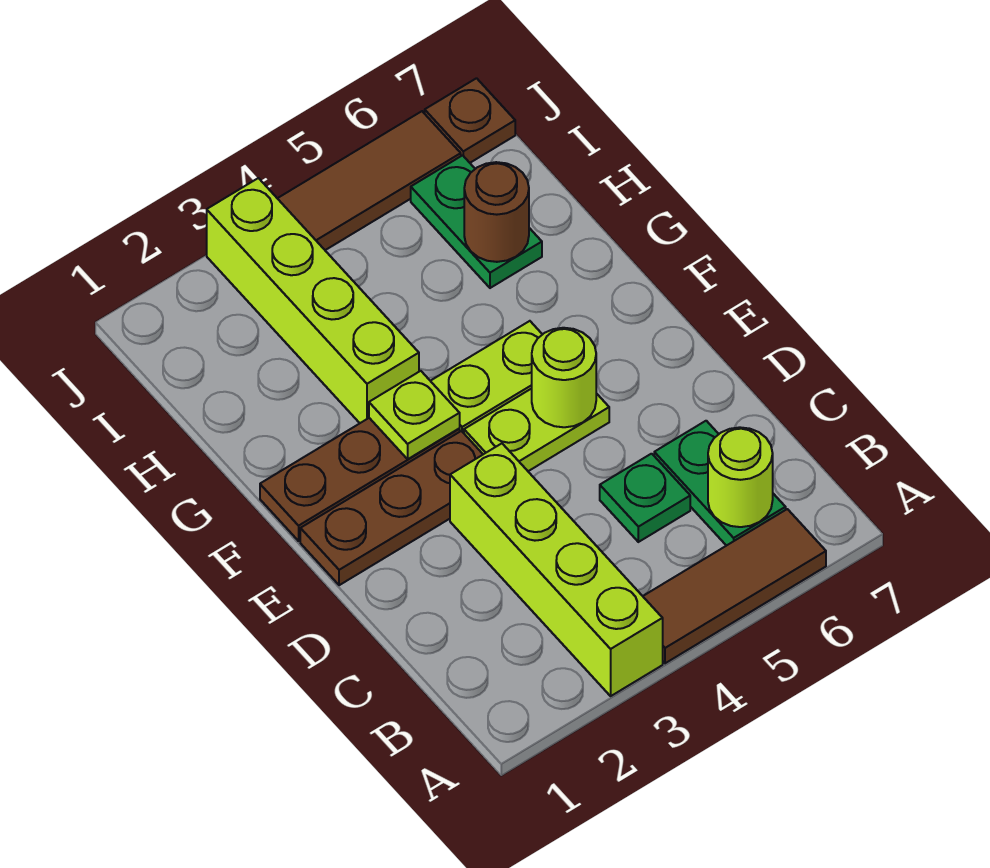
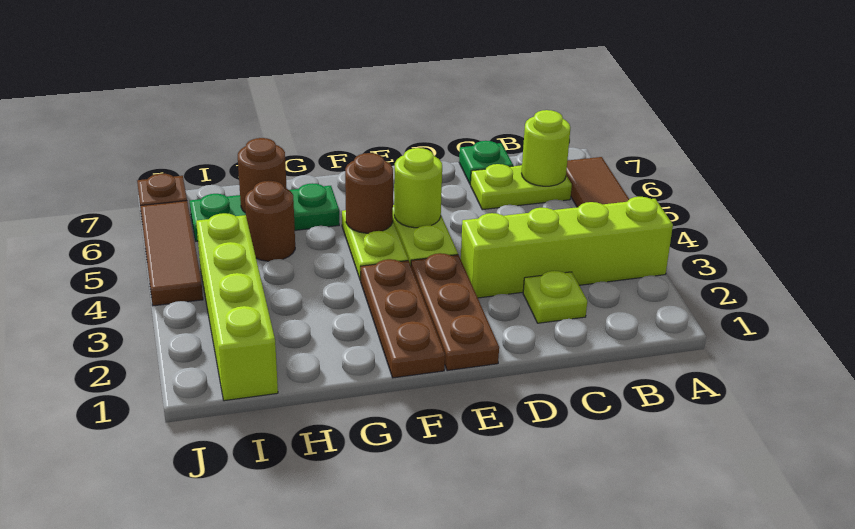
green plate B6:C6 level 1 -> lime plate B6:C6 level 1
green plate C5 level 1 -> green plate C7 level 1
lime plate F3 level 2 -> lime plate C2 level 1
none -> brown round brick F5 level 2
lime brick G3:J3 level 1 -> lime brick I1:I4 level 1
none -> brown round brick H5 level 1
green plate H6:I6 level 1 -> green plate G6:I6 level 1

